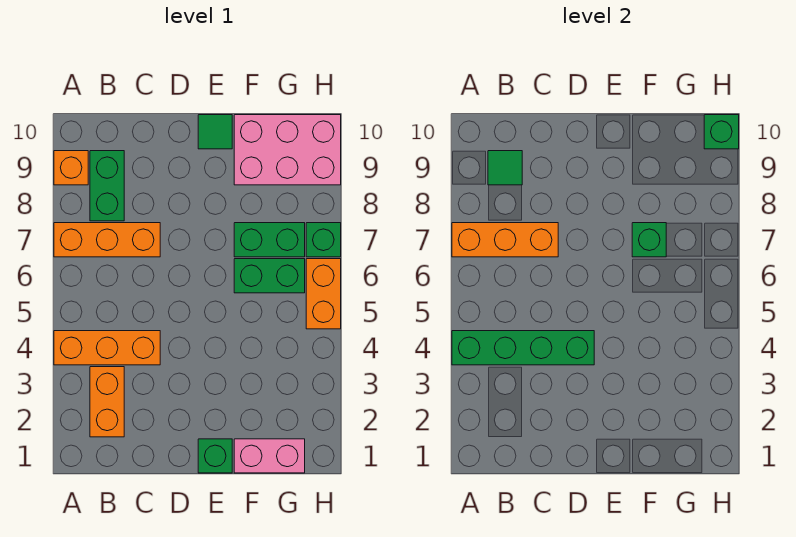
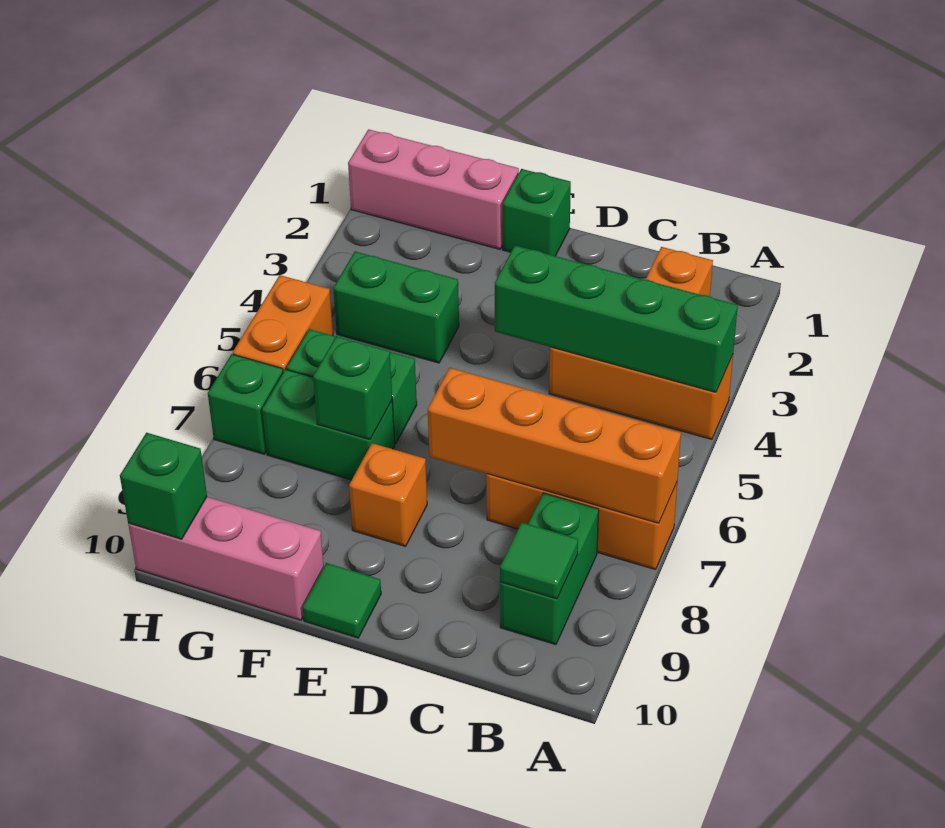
orange brick A7:C7 level 2 -> orange brick A7:D7 level 2
orange brick A9 level 1 -> orange brick E8 level 1
pink brick F1:G1 level 1 -> pink brick F1:H1 level 1
none -> green brick F4:G4 level 1
pink brick F9:H10 level 1 -> pink brick F10:H10 level 1

